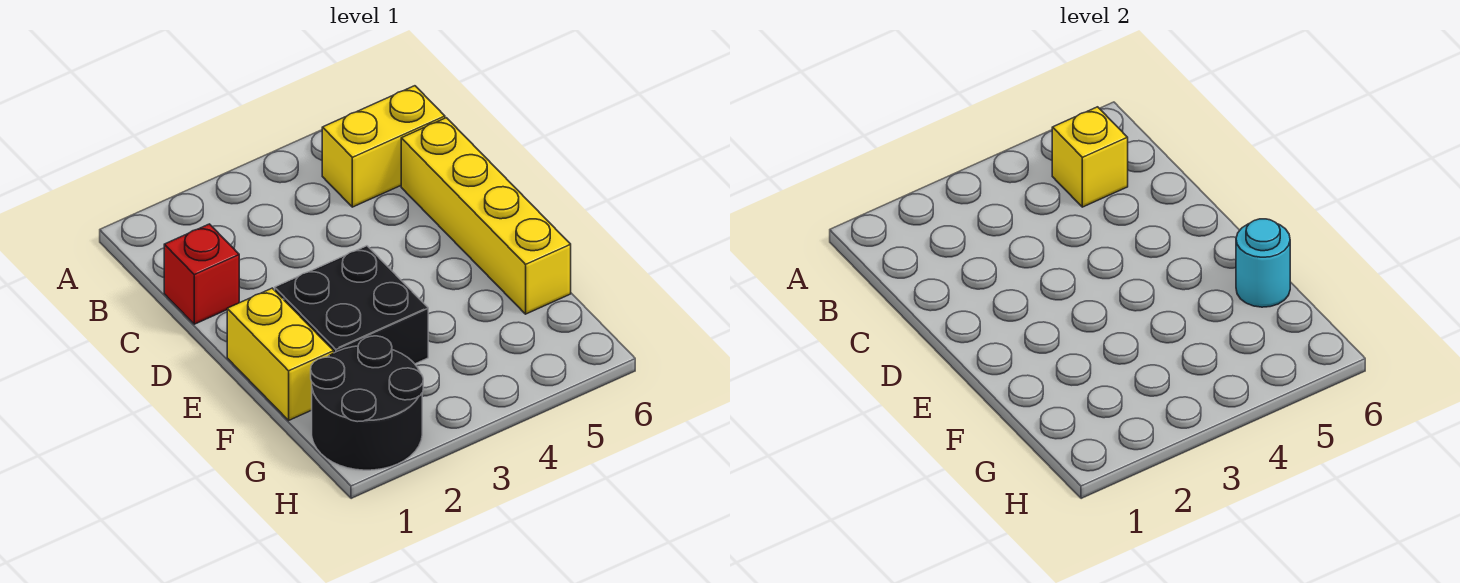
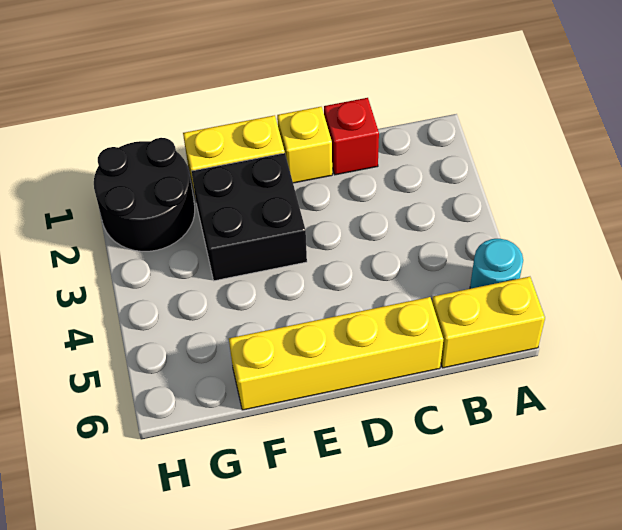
yellow brick B5:B6 level 1 -> yellow brick A6:B6 level 1
yellow brick B5 level 2 -> yellow brick D1 level 1
cyan round brick F6 level 2 -> cyan round brick A5 level 1

